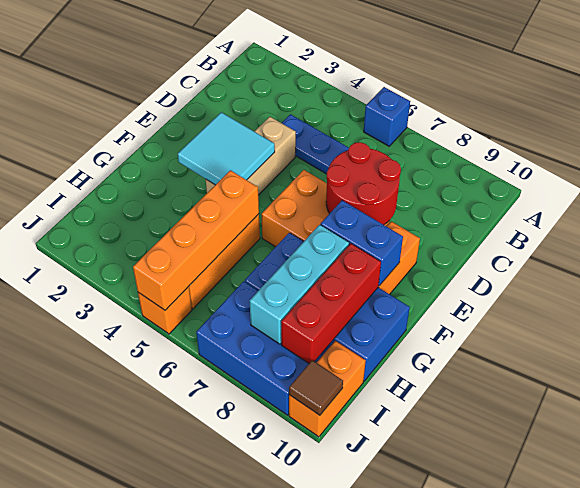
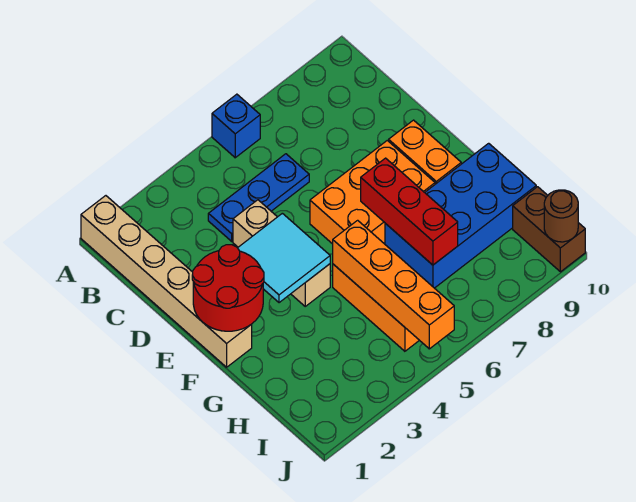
none -> tan brick A1:F1 level 1
red round brick D7:E8 level 2 -> red round brick E1:F2 level 2
blue brick F8:F9 level 2 -> none
cyan brick G8:I8 level 2 -> none
red brick G9:I9 level 2 -> red brick F7:H7 level 2
blue brick I7:J9 level 1 -> none
orange brick I10:J10 level 1 -> brown brick I10:J10 level 1
orange brick J5 level 1 -> none
brown tile J10 level 2 -> brown round brick J10 level 2

